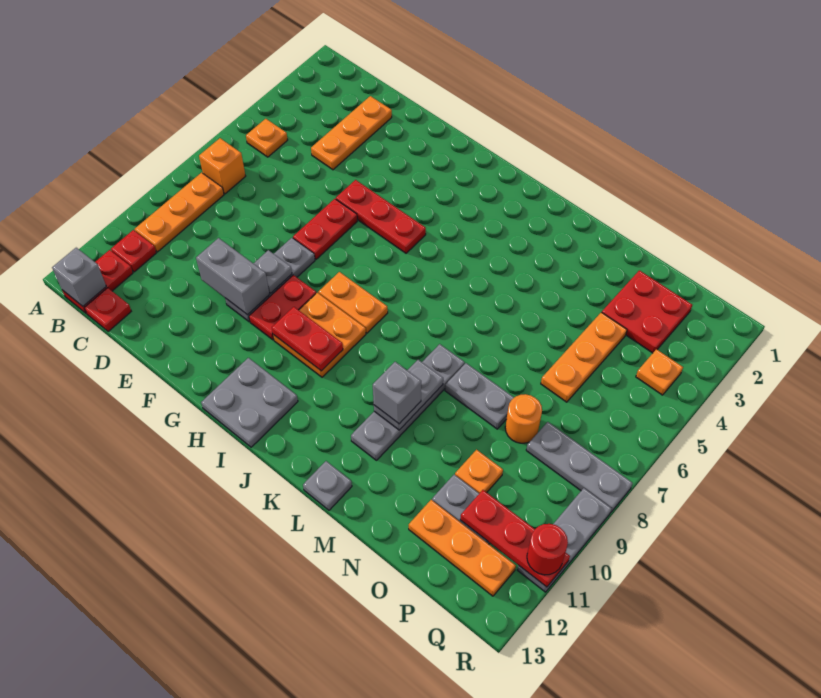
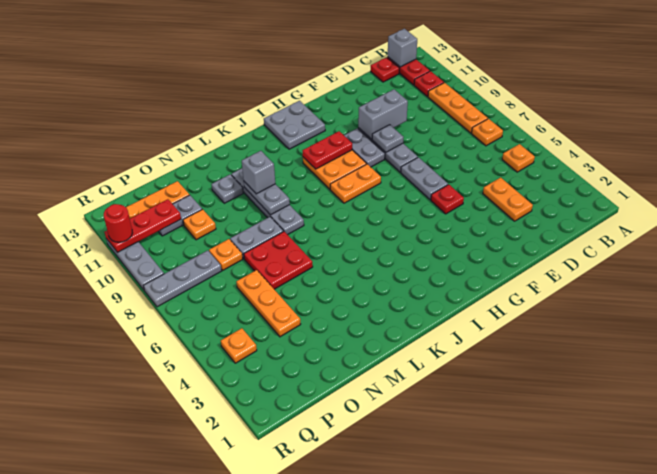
orange brick B7 level 1 -> orange plate B7 level 1
orange plate D2:D4 level 1 -> orange plate D3:D4 level 1
red plate F5:H5 level 1 -> red plate F5 level 1
red plate F6:F7 level 1 -> grey plate F6:F7 level 1
red plate G9:G10 level 1 -> grey plate G9:G10 level 1
grey plate L13 level 1 -> grey plate M11 level 1
red plate O2:P3 level 1 -> red plate M6:N7 level 1
orange round brick O8 level 1 -> orange plate O8 level 1

